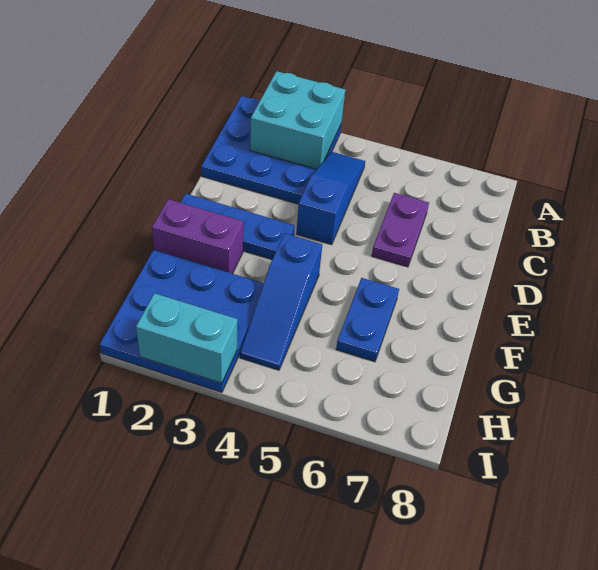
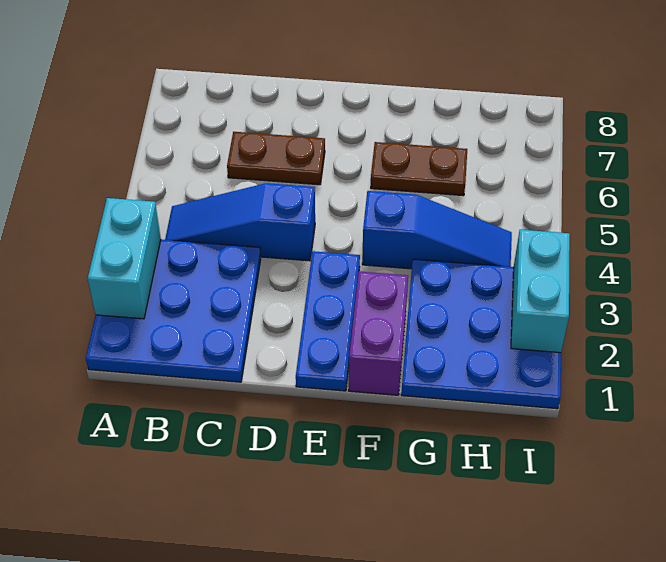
cyan brick A2:B3 level 2 -> cyan brick A2:A3 level 2
purple plate C6:D6 level 1 -> brown plate C6:D6 level 1
blue plate F6:G6 level 1 -> brown plate F6:G6 level 1

